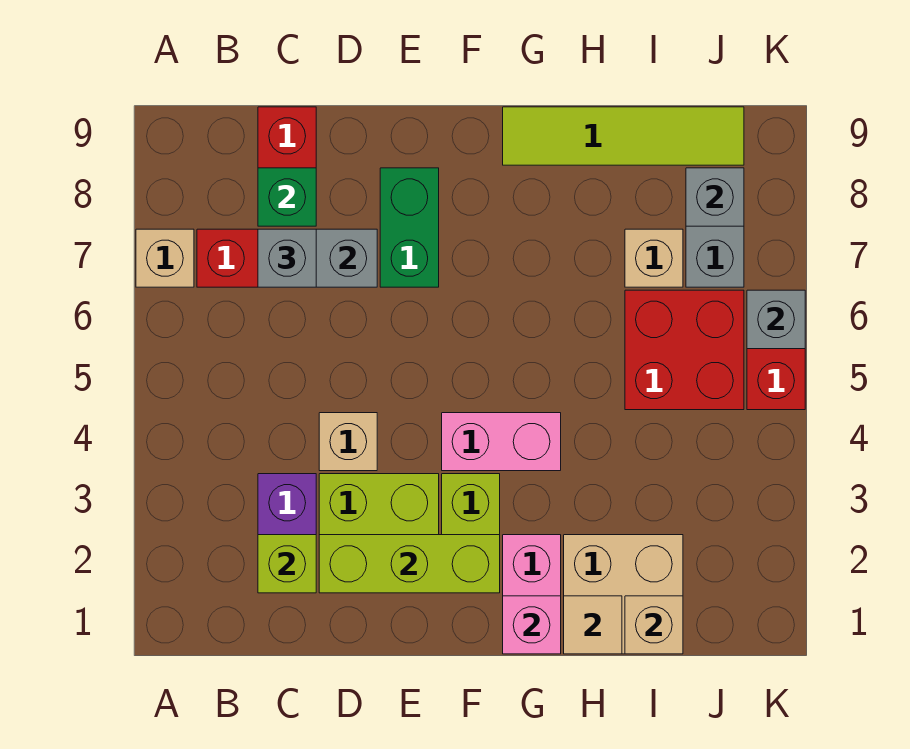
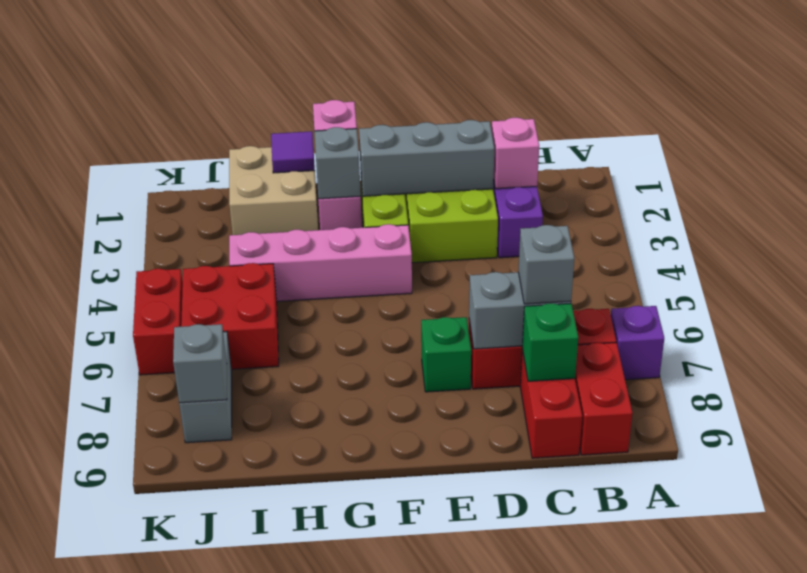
tan brick A7 level 1 -> purple brick A7 level 1
none -> red brick B8:B9 level 1
lime brick C2 level 2 -> pink brick C2 level 2
lime brick D2:F2 level 2 -> grey brick D2:F2 level 2
tan brick D4 level 1 -> none
green brick E7:E8 level 1 -> green brick E7 level 1
pink brick F4:G4 level 1 -> pink brick F4:I4 level 1
lime tile G9:J9 level 1 -> none
tan tile H1 level 2 -> purple tile H1 level 2
tan brick I1 level 2 -> none
tan brick I7 level 1 -> none
grey brick K6 level 2 -> grey brick G2 level 2

